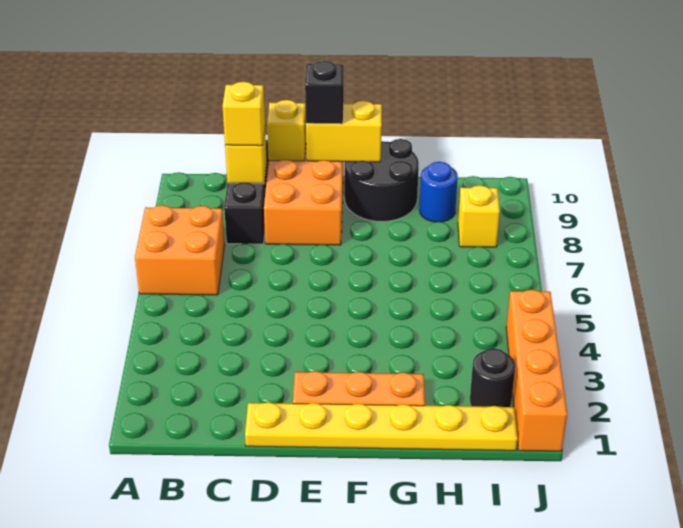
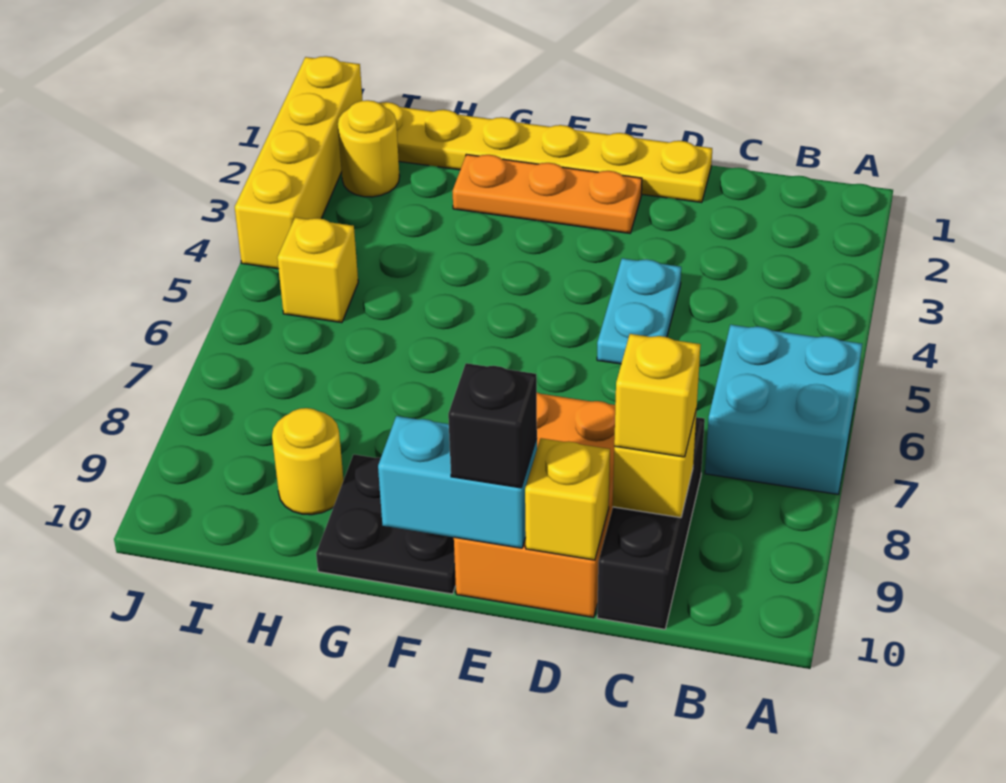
orange brick A6:B7 level 1 -> cyan brick A6:B7 level 1
none -> cyan plate D4:D5 level 1
yellow brick E10:F10 level 2 -> cyan brick E10:F10 level 2
black round brick F9:G10 level 1 -> black plate F9:G10 level 1
blue round brick H9 level 1 -> yellow round brick H9 level 1
black round brick I2 level 1 -> yellow round brick I2 level 1
yellow brick I8 level 1 -> yellow brick I5 level 1
orange brick J1:J4 level 1 -> yellow brick J1:J4 level 1

